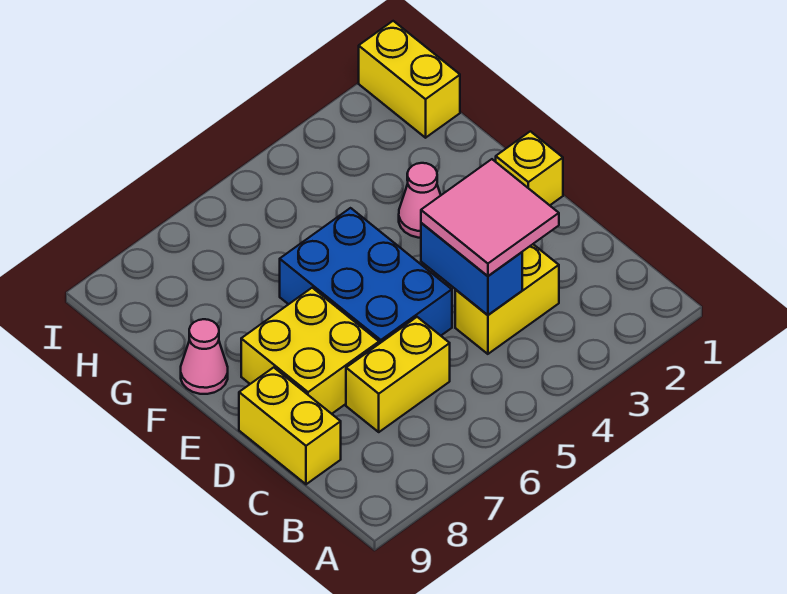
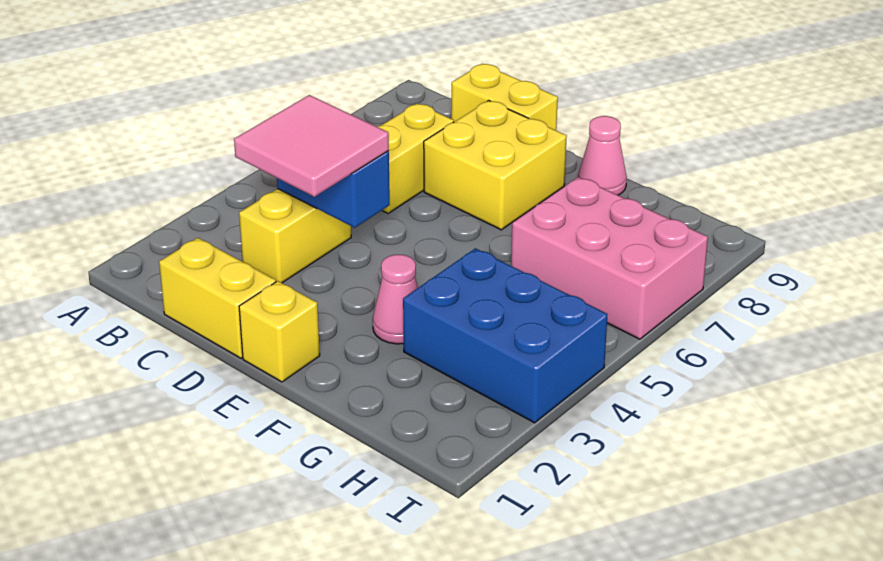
blue brick D5:F6 level 1 -> blue brick G3:I4 level 1
none -> pink brick G6:I7 level 1
yellow brick H1:I1 level 1 -> yellow brick C1:D1 level 1

